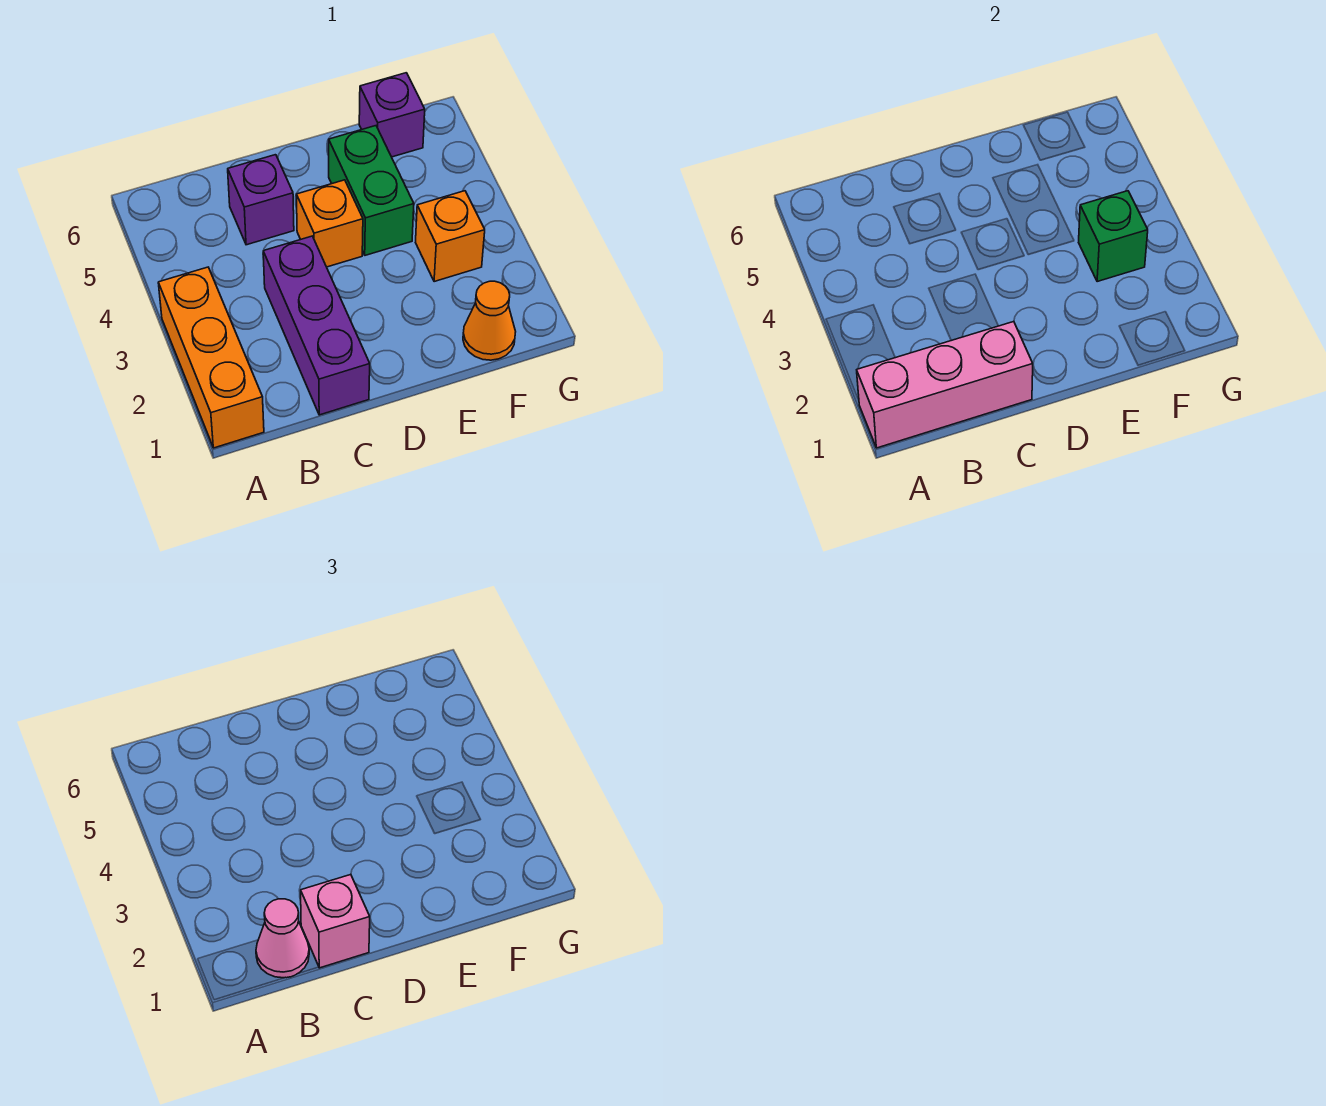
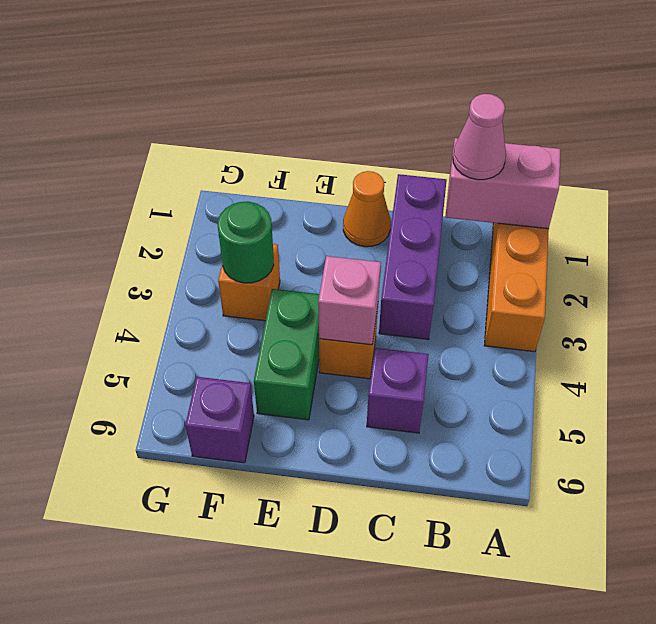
pink brick A1:C1 level 2 -> pink brick A1:B1 level 2
pink brick C1 level 3 -> pink brick D4 level 2
orange cone F1 level 1 -> orange cone D1 level 1
green brick F3 level 2 -> green round brick F3 level 2

